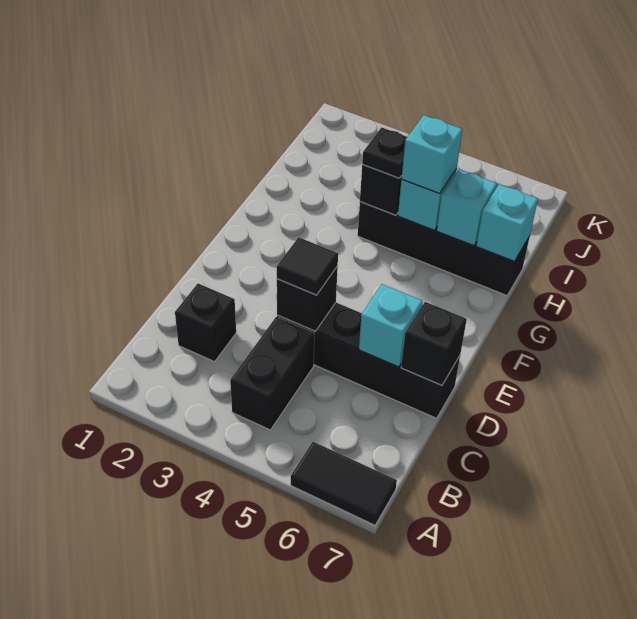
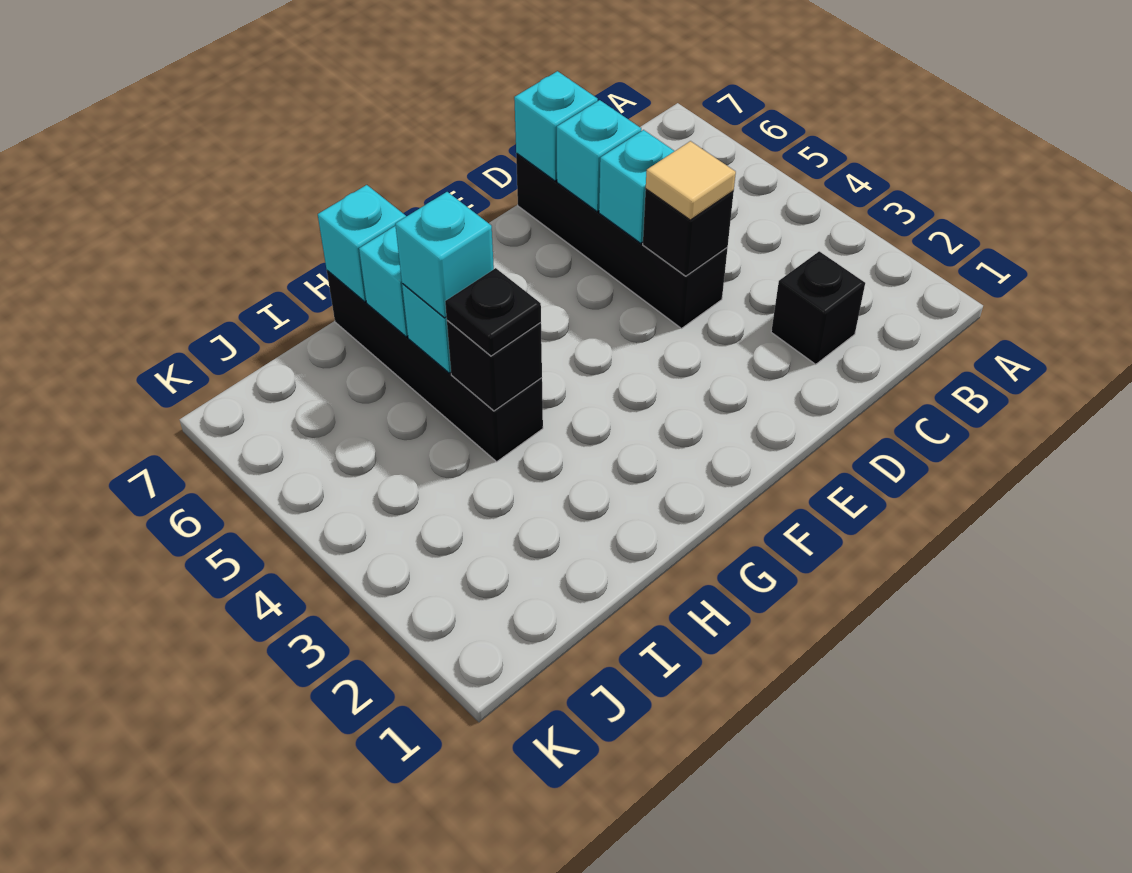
black tile A6:A7 level 1 -> none
black brick B4:C4 level 1 -> none
black tile D4 level 3 -> tan tile D4 level 3
none -> cyan brick D5 level 2
black brick D7 level 2 -> cyan brick D7 level 2

